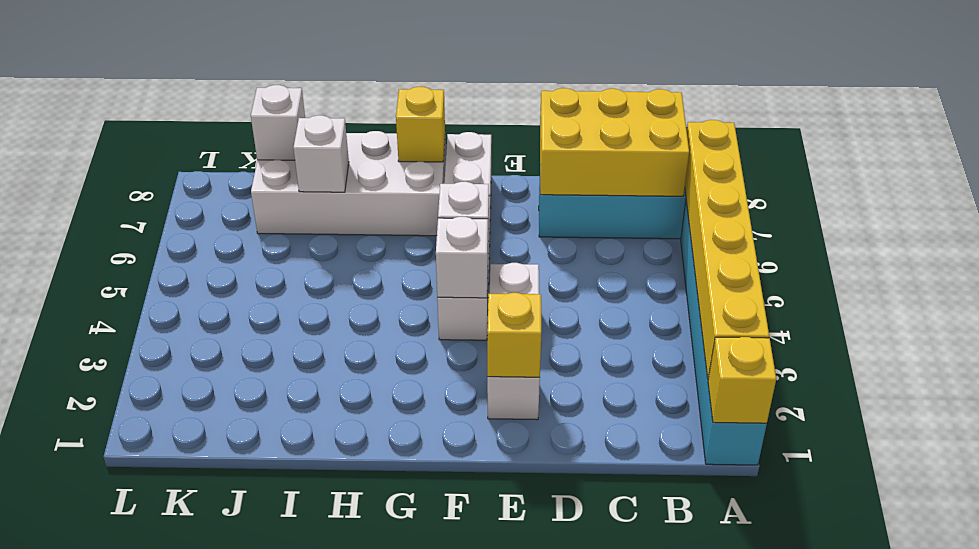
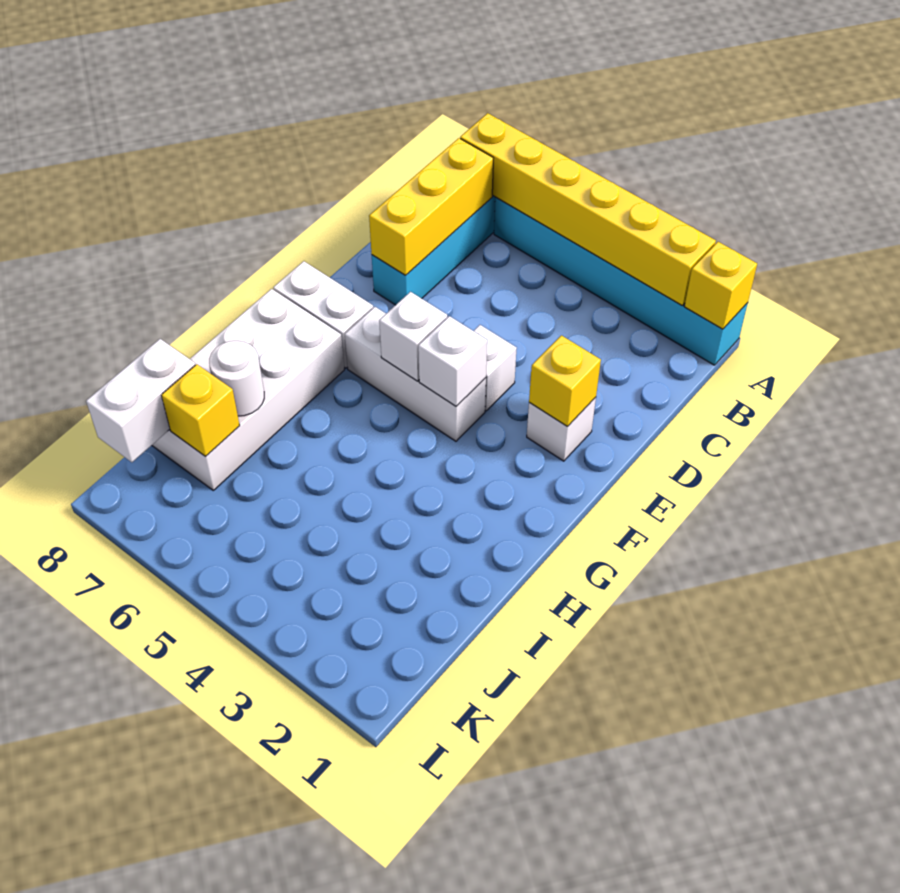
yellow brick B7:D8 level 2 -> yellow brick B7:D7 level 2
yellow brick G8 level 2 -> yellow brick J7 level 2
white brick I7 level 2 -> white round brick I7 level 2
white brick J8 level 2 -> white brick J8:K8 level 2

